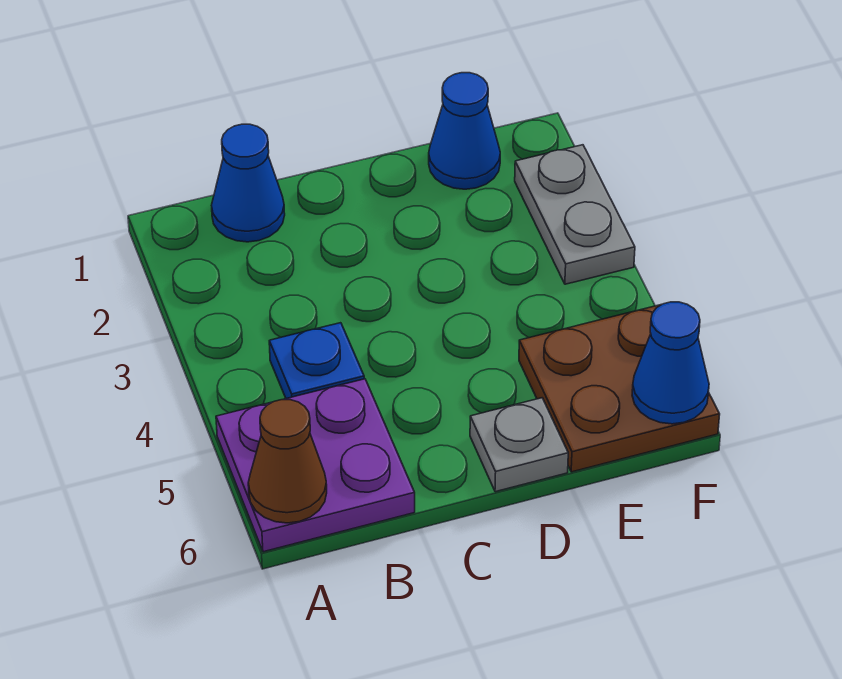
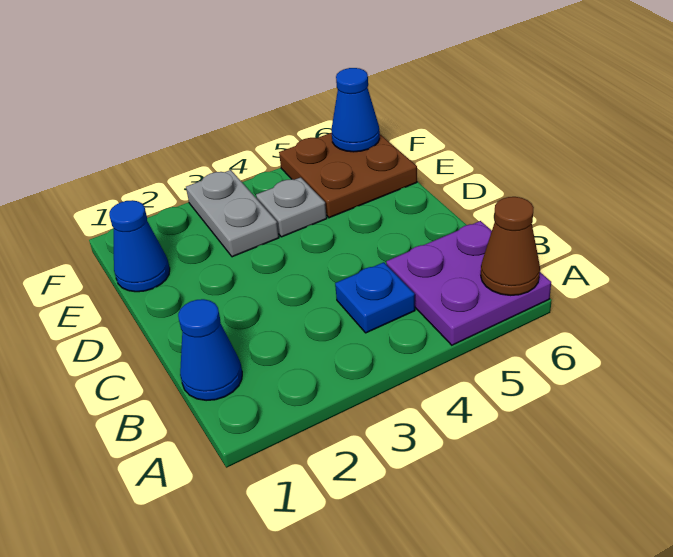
grey plate D6 level 1 -> grey plate E4 level 1
grey plate F2:F3 level 1 -> grey plate E3:F3 level 1

